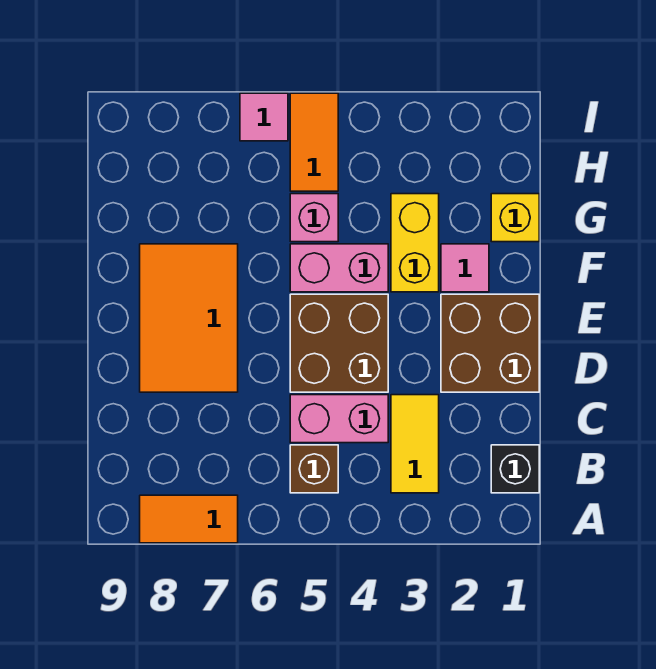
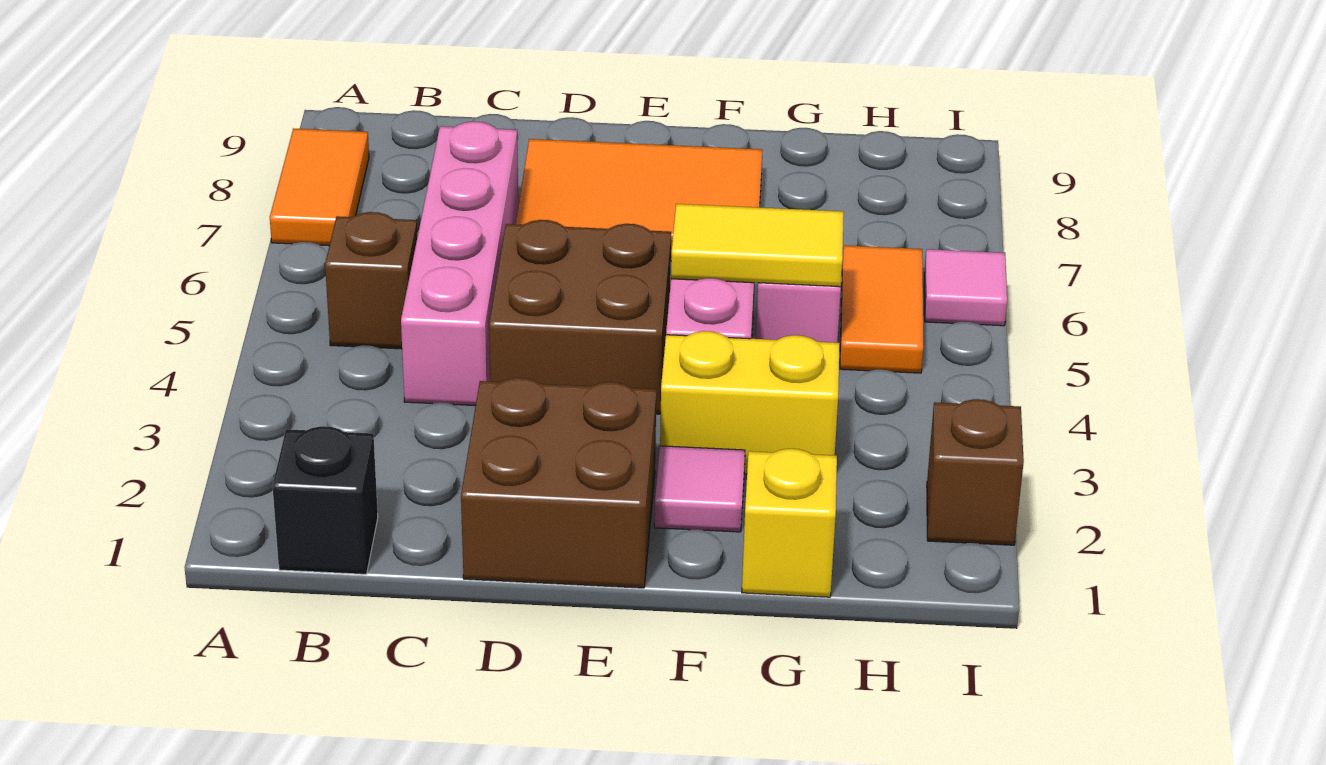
yellow tile B3:C3 level 1 -> yellow tile F5:G5 level 2
pink brick C4:C5 level 1 -> pink brick C4:C7 level 1
orange tile H5:I5 level 1 -> orange tile H5:H6 level 1
none -> brown brick I2 level 1

